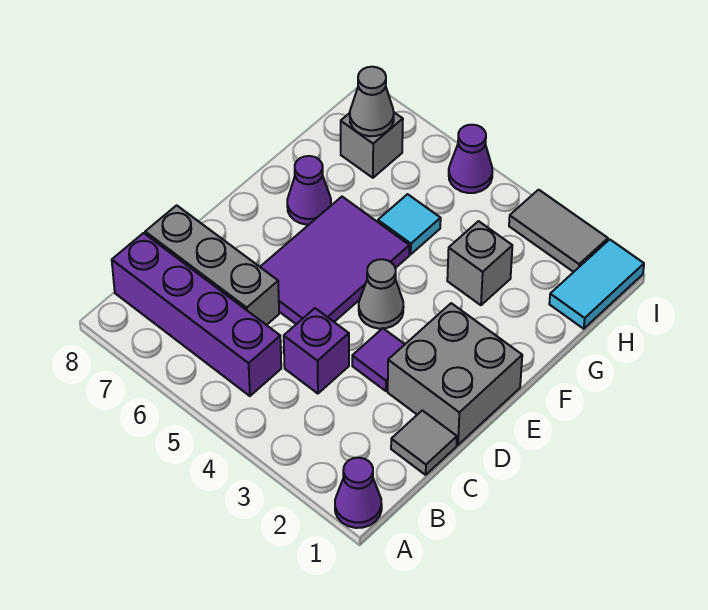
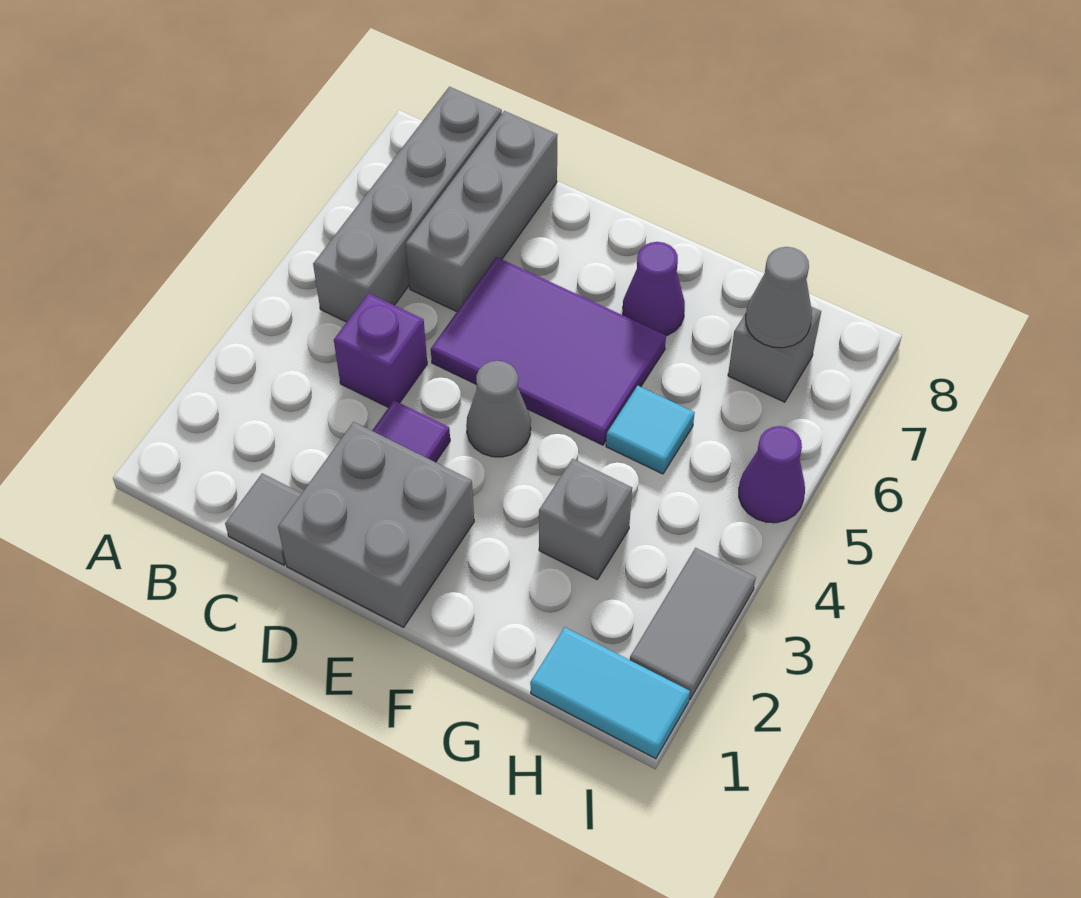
purple cone A1 level 1 -> none
purple brick B5:B8 level 1 -> grey brick B5:B8 level 1

